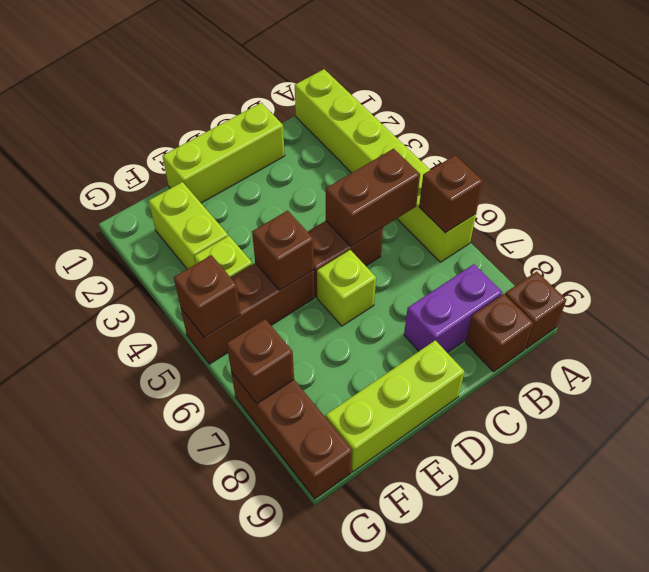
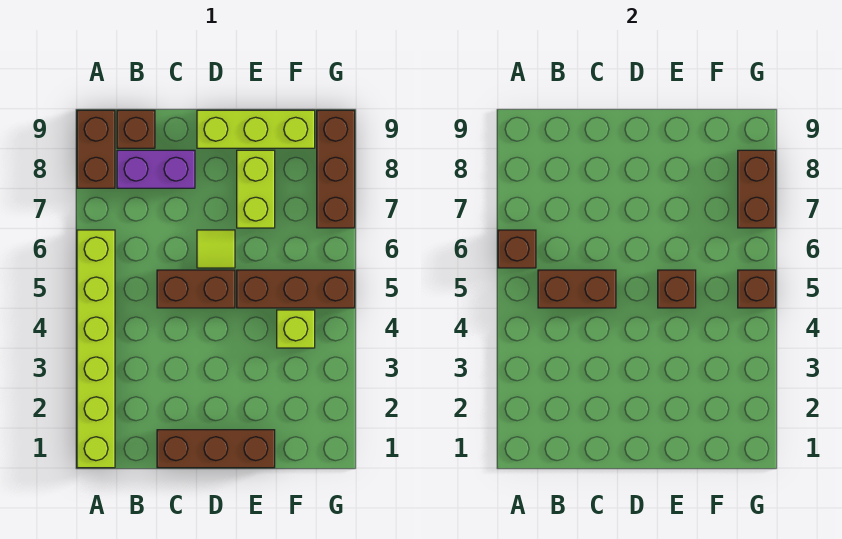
brown brick A9 level 1 -> brown brick A8:A9 level 1
lime brick C1:E1 level 1 -> brown brick C1:E1 level 1
lime brick D6 level 1 -> lime tile D6 level 1
lime brick F2:F3 level 1 -> lime brick E7:E8 level 1
brown brick G7 level 2 -> brown brick G7:G8 level 2

